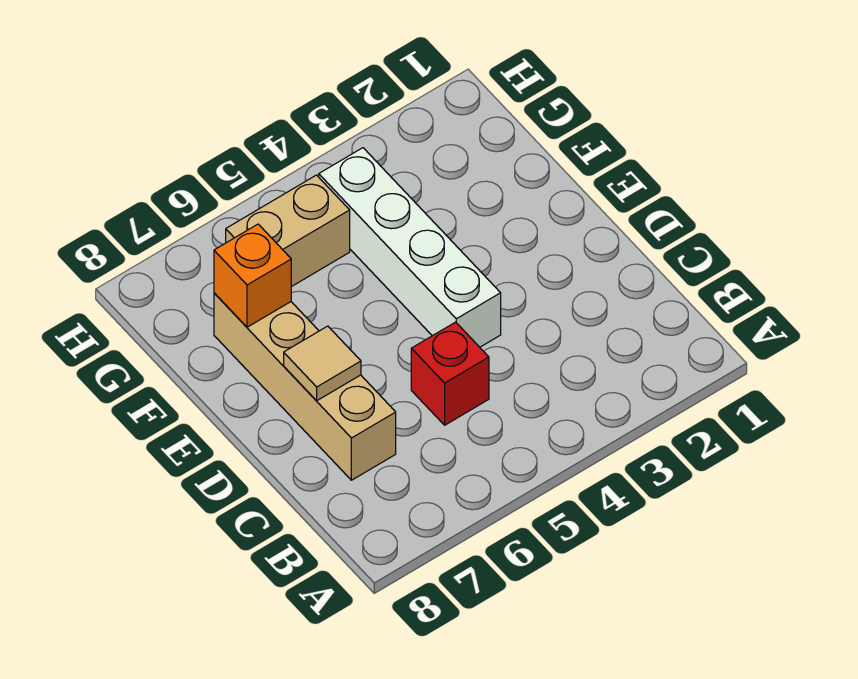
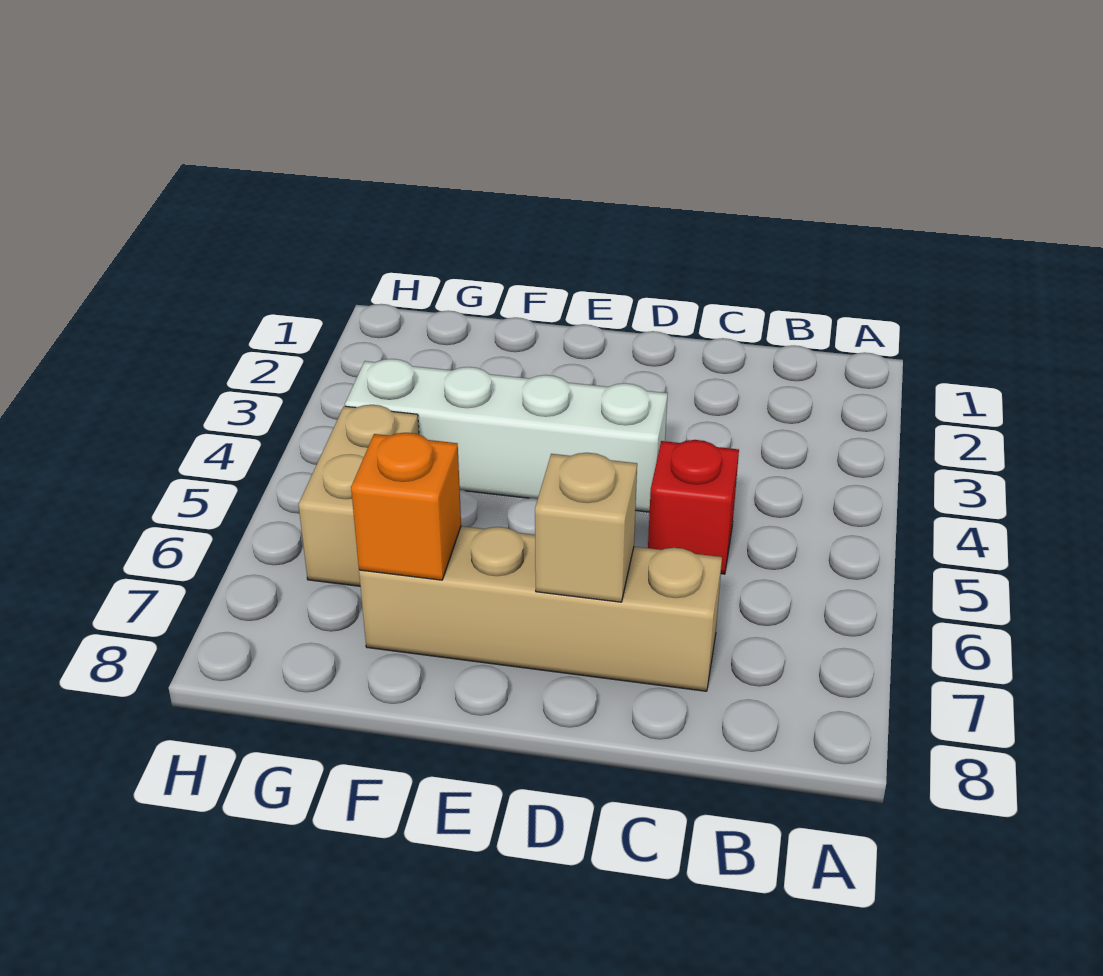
tan tile D7 level 2 -> tan brick D7 level 2

